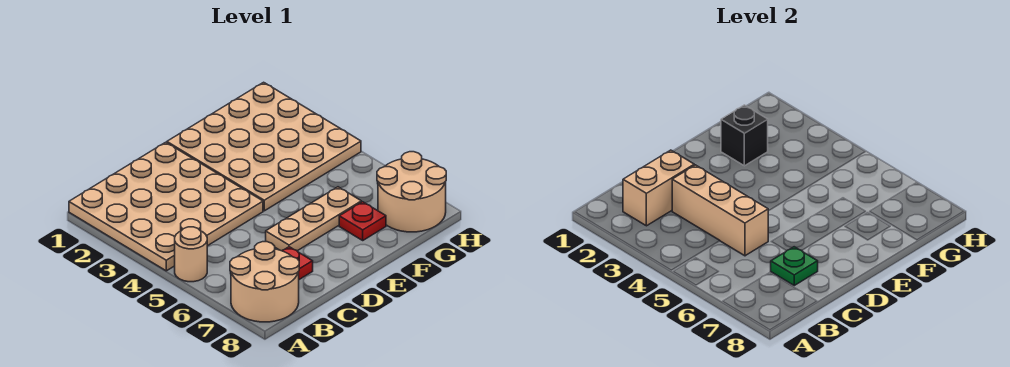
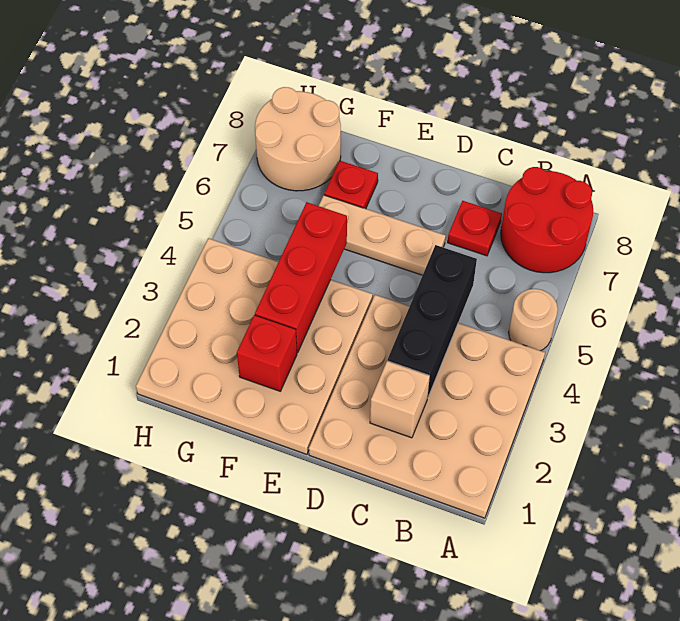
tan round brick A7:B8 level 1 -> red round brick A7:B8 level 1
tan brick B2:C2 level 2 -> tan brick C2 level 2
tan brick C3:C5 level 2 -> black brick C3:C5 level 2
green plate C7 level 2 -> none
black brick F2 level 2 -> red brick F2 level 2
none -> red brick F3:F5 level 2

